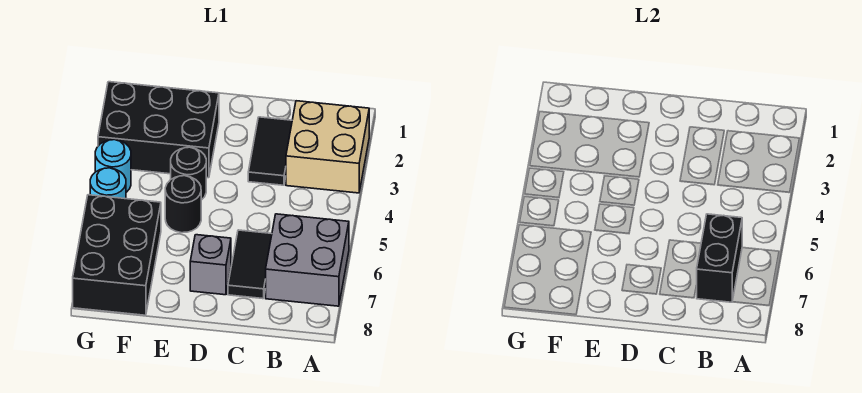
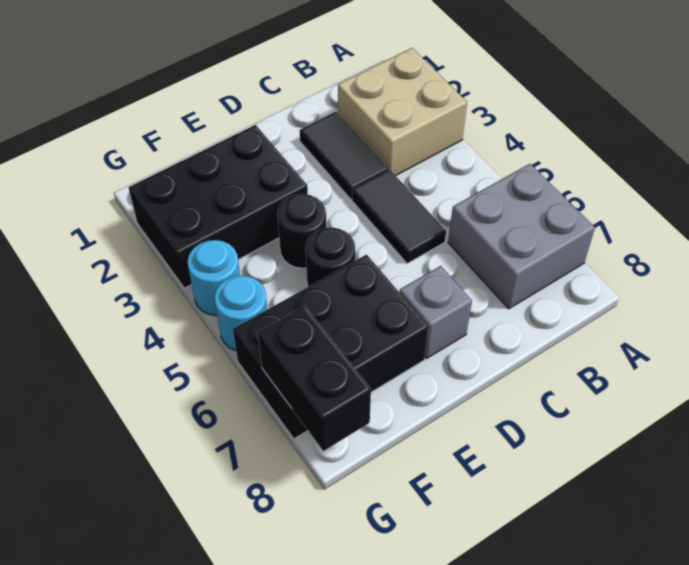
black brick B6:B7 level 2 -> black brick G7:G8 level 2
black tile C6:C7 level 1 -> black tile C4:C5 level 1
black brick F6:G8 level 1 -> black brick E6:G7 level 1

